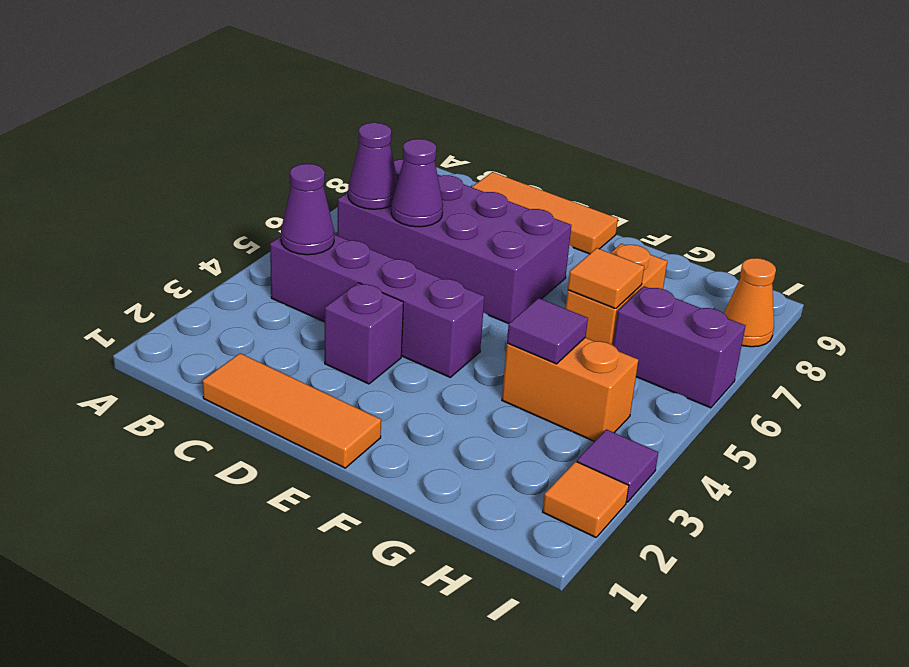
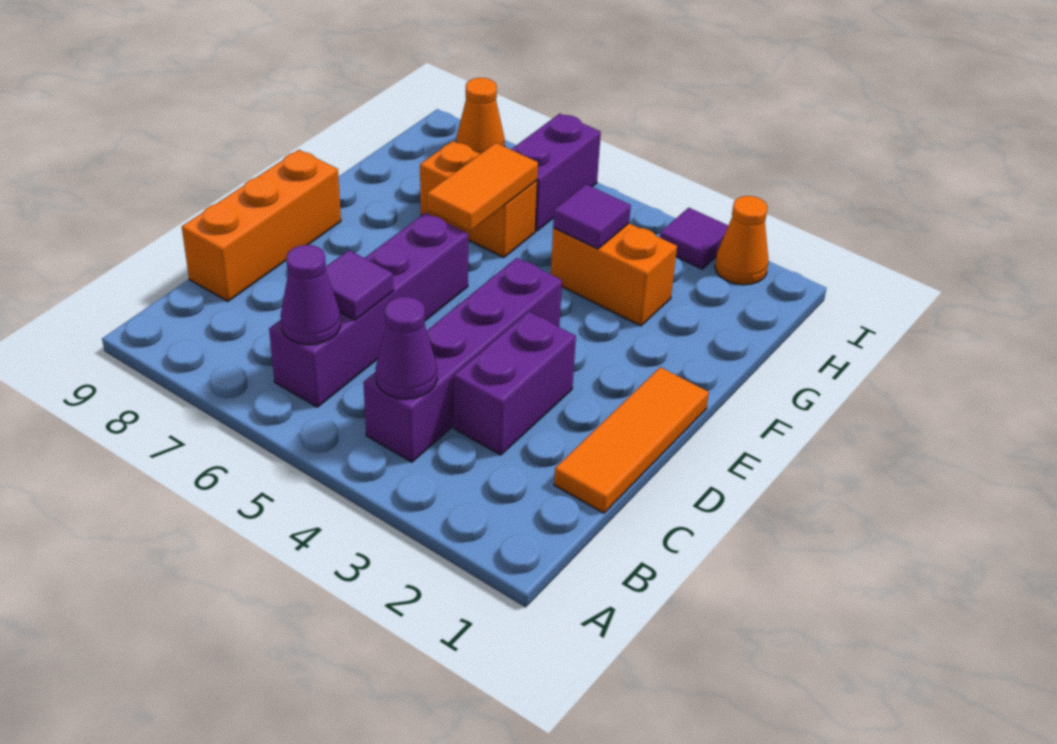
purple brick B6:E7 level 1 -> purple brick B6:E6 level 1
purple cone C6 level 2 -> purple tile C6 level 2
orange tile C9:E9 level 1 -> orange brick C9:E9 level 1
purple brick D3 level 1 -> purple brick C3:D3 level 1
orange brick G4:H4 level 1 -> orange brick G3:G4 level 1
orange tile G6 level 2 -> orange tile F6:G6 level 2
orange tile I2 level 1 -> orange cone I2 level 1

